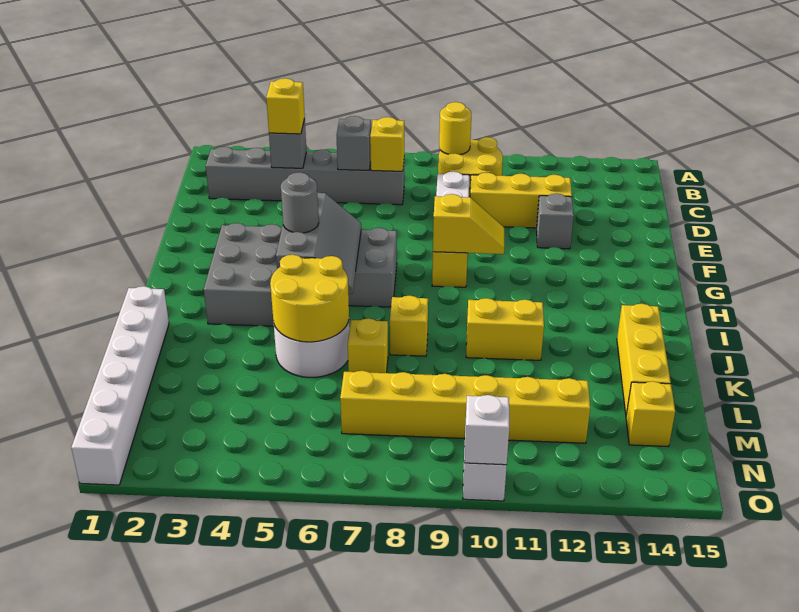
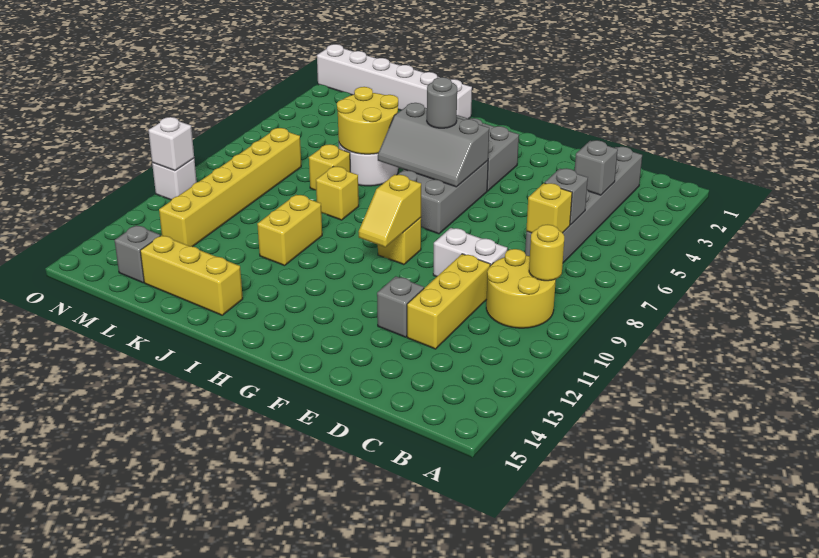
yellow brick C4 level 3 -> none
yellow brick M14 level 1 -> grey brick M14 level 1

